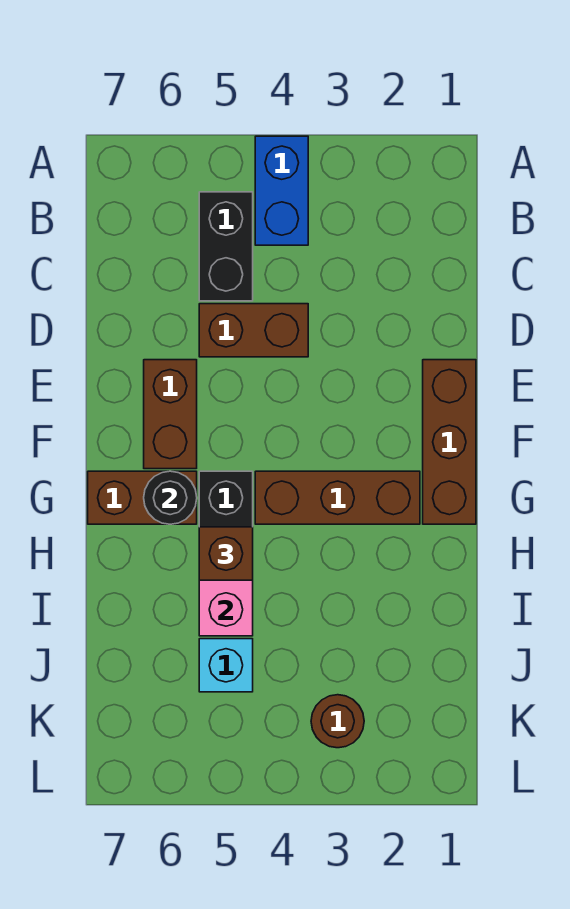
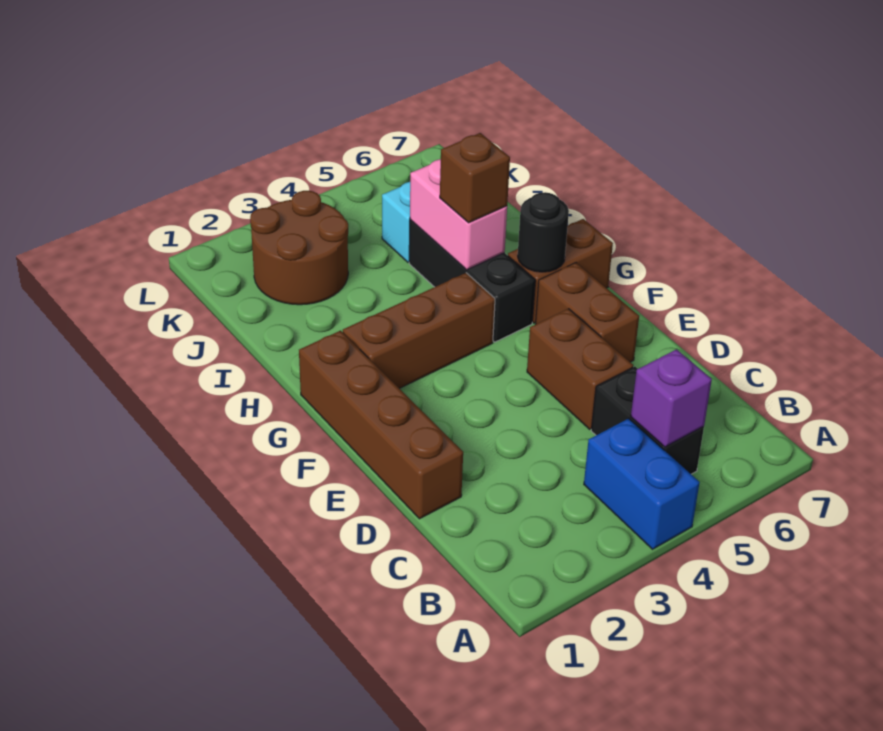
none -> purple brick B5 level 2
brown brick D4:D5 level 1 -> brown brick D5:E5 level 1
brown brick E1:G1 level 1 -> brown brick D1:G1 level 1
brown round brick K3 level 1 -> brown round brick J2:K3 level 1

